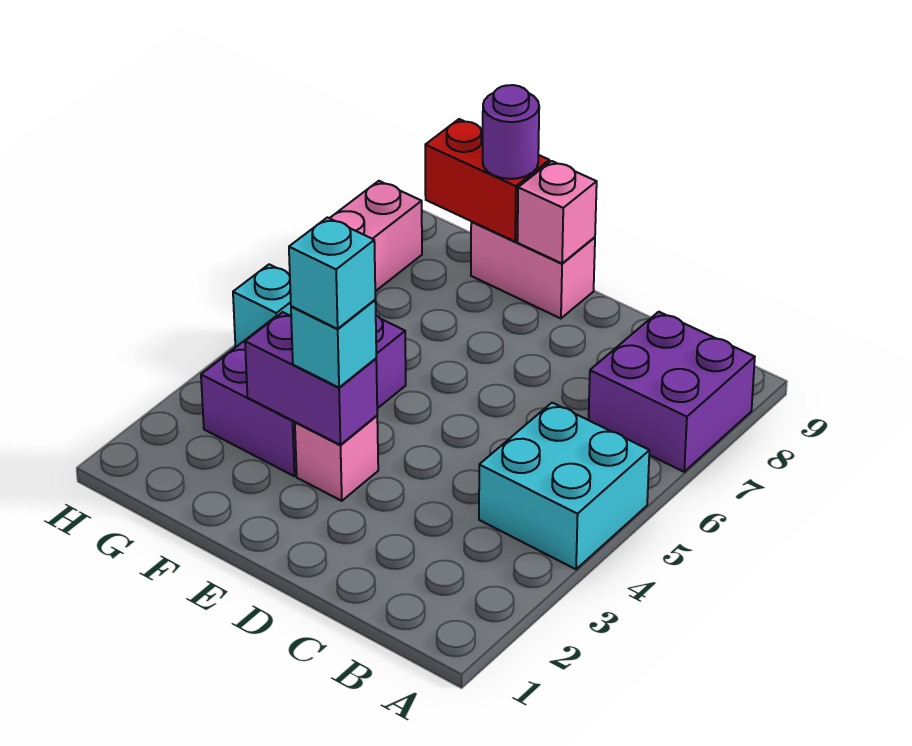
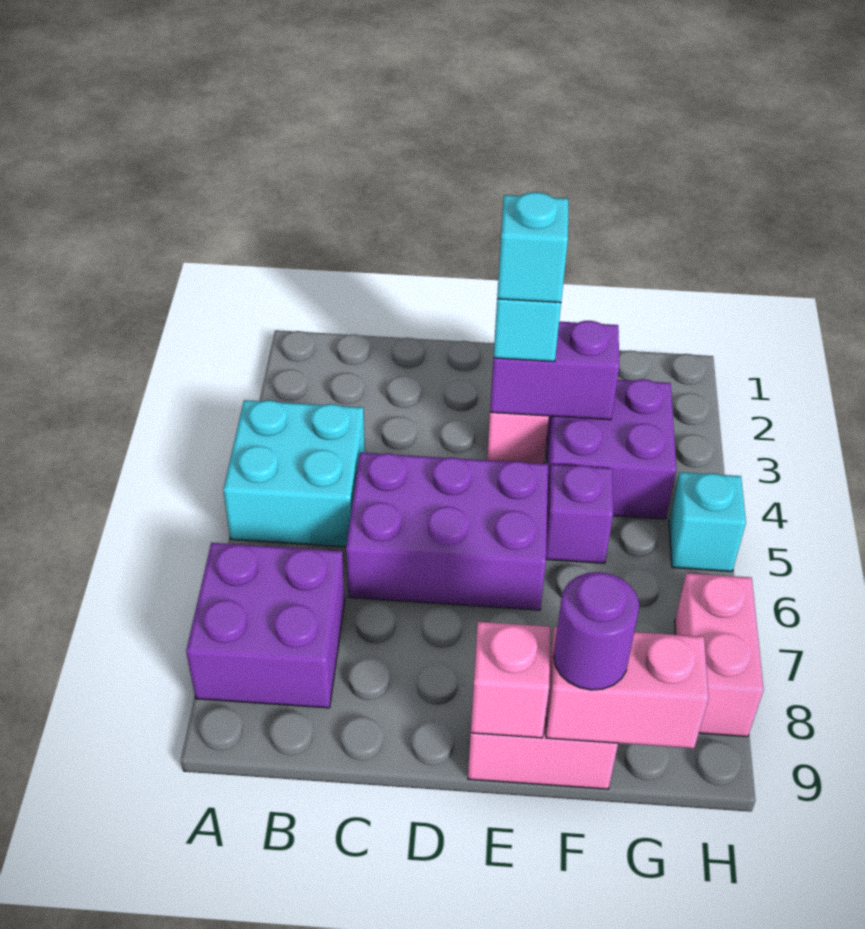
none -> purple brick C5:E6 level 1
red brick F9:G9 level 2 -> pink brick F9:G9 level 2

